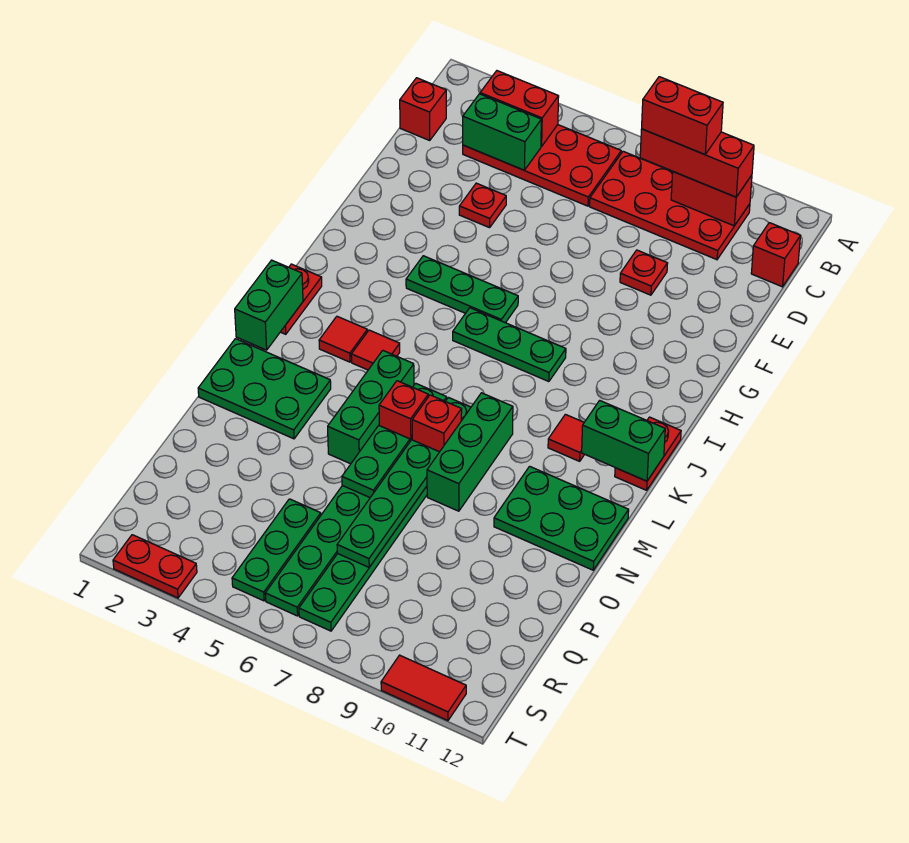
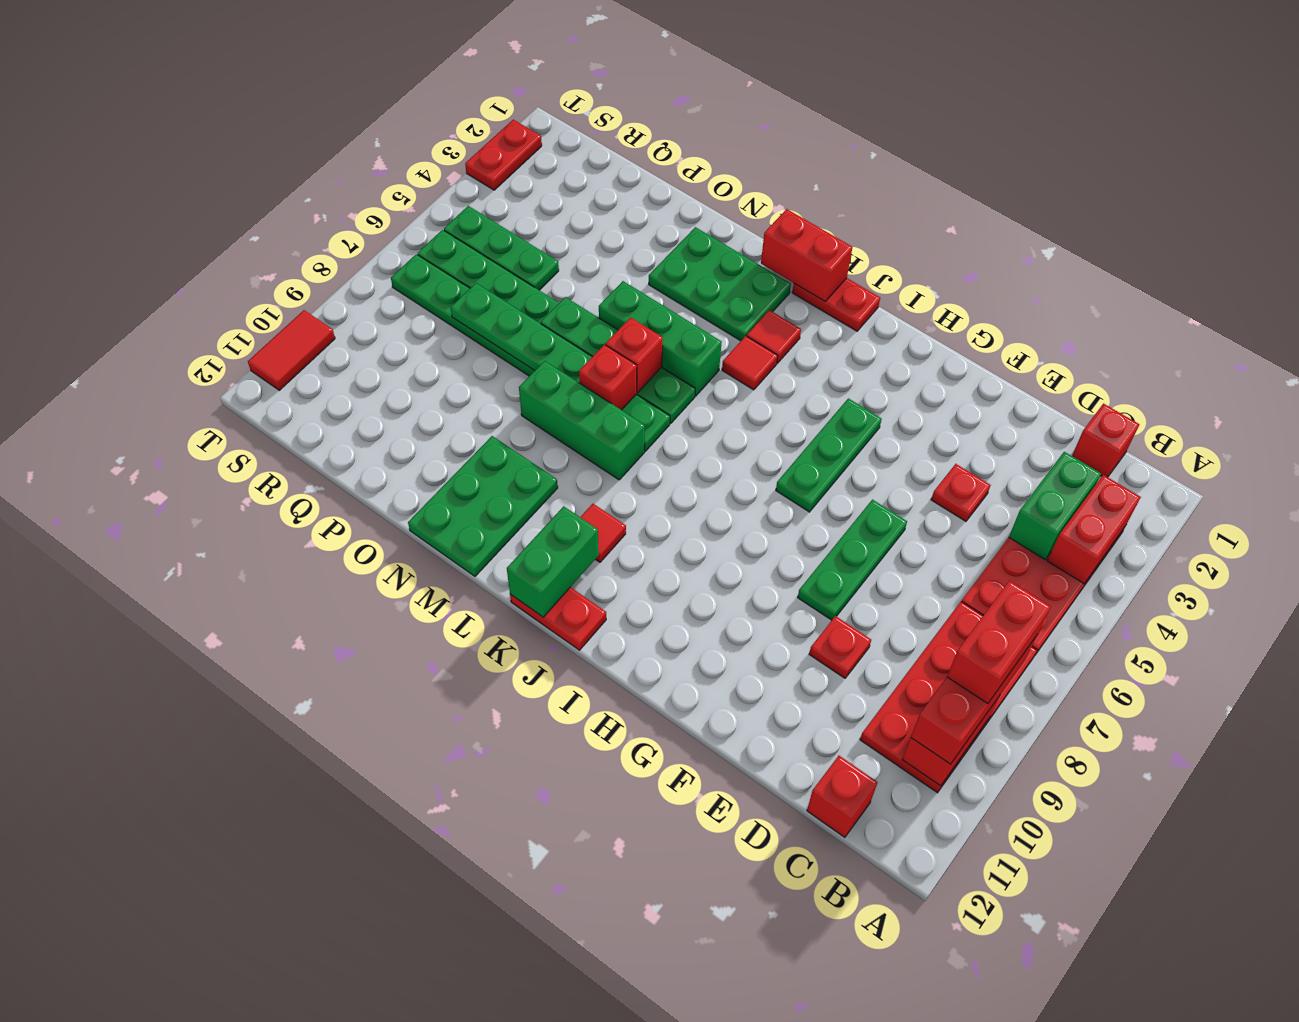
green plate I6:I8 level 1 -> green plate F6:F8 level 1
green brick K1:L1 level 2 -> red brick K1:L1 level 2
green plate M1:N3 level 1 -> green plate L2:N3 level 1

